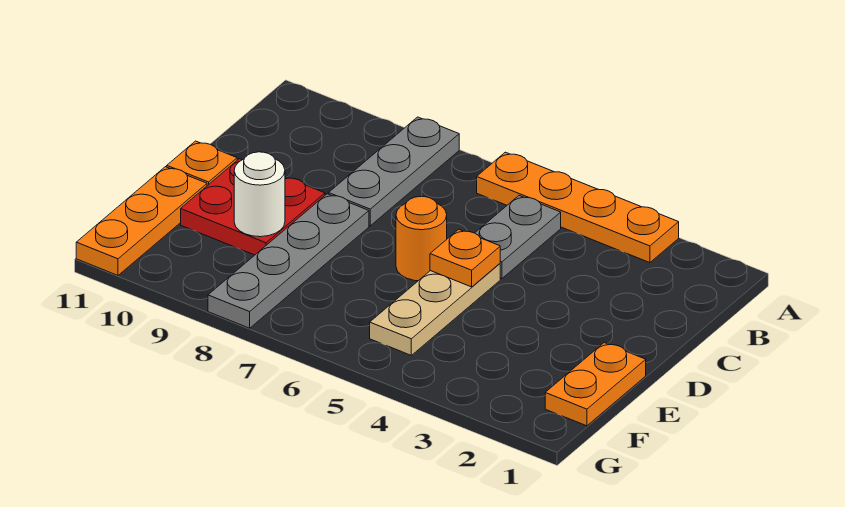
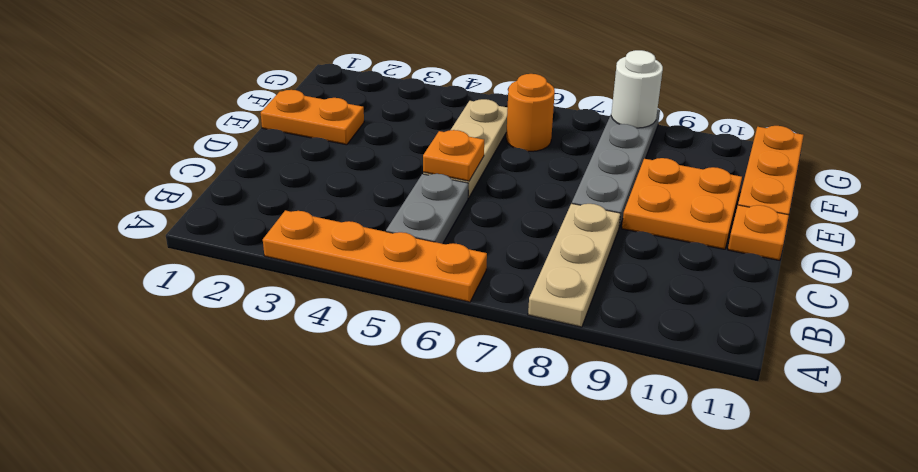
grey plate A8:C8 level 1 -> tan plate A8:C8 level 1
orange round brick D6 level 1 -> orange round brick F6 level 1
red plate D9:E10 level 1 -> orange plate D9:E10 level 1
orange plate E1:F1 level 1 -> orange plate E1:E2 level 1
white round brick E9 level 2 -> white round brick G8 level 2

